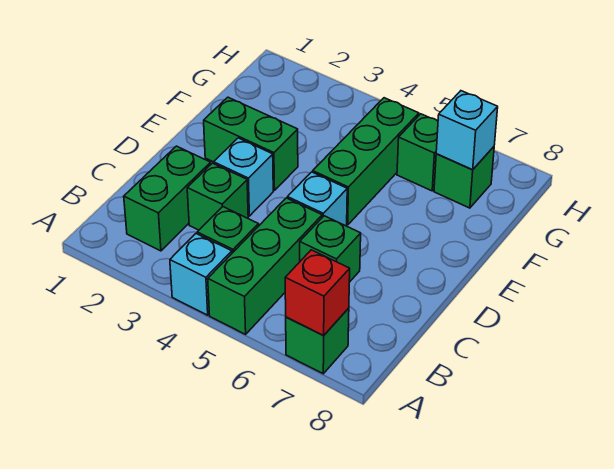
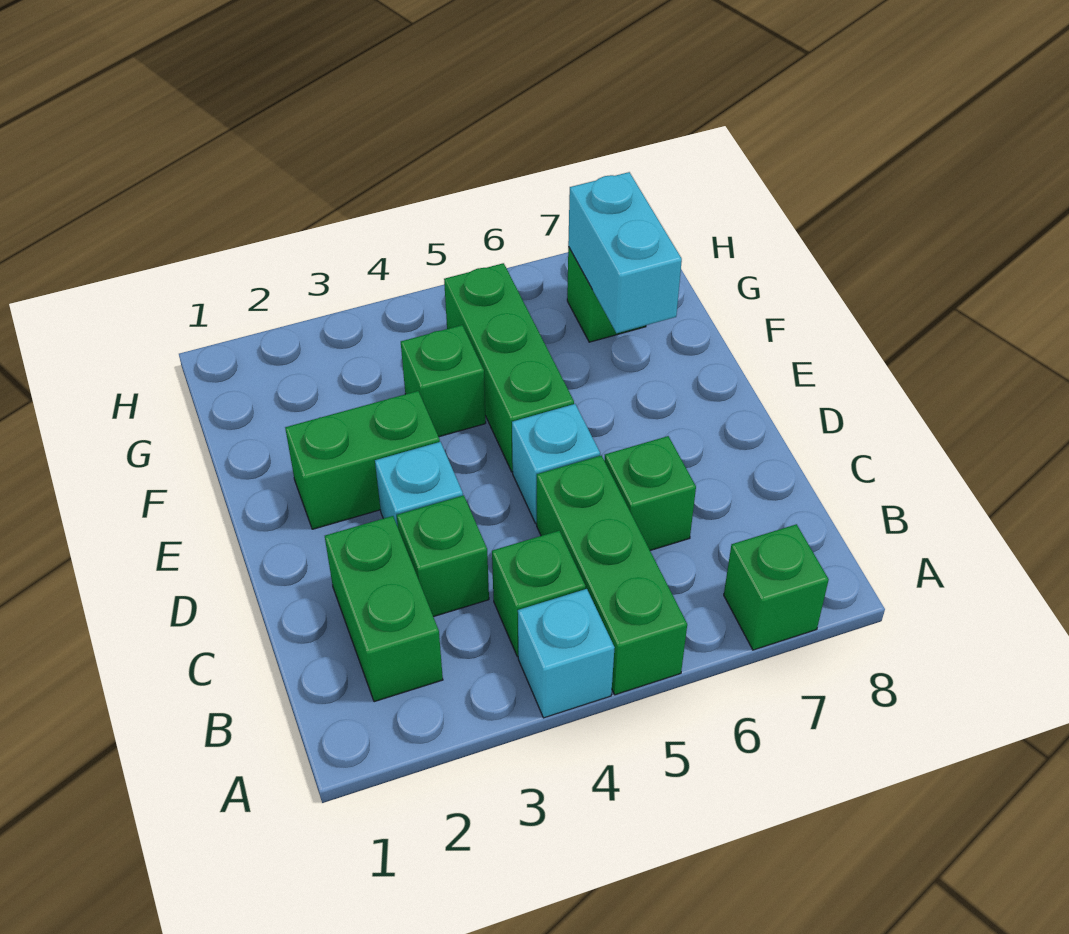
red brick A7 level 2 -> none
green brick G6 level 1 -> green brick F4 level 1
cyan brick G7 level 2 -> cyan brick F7:G7 level 2

